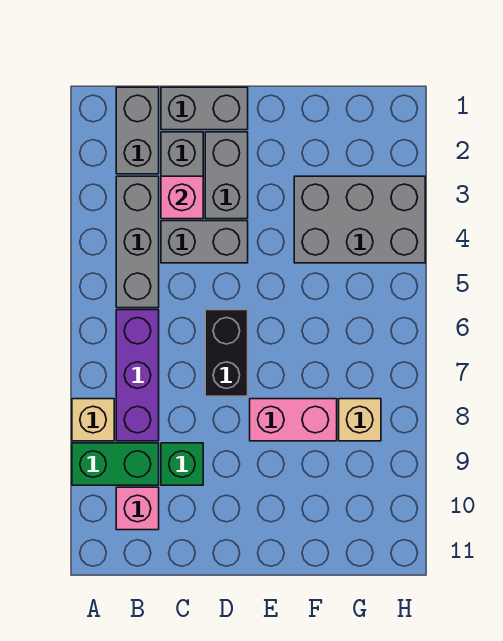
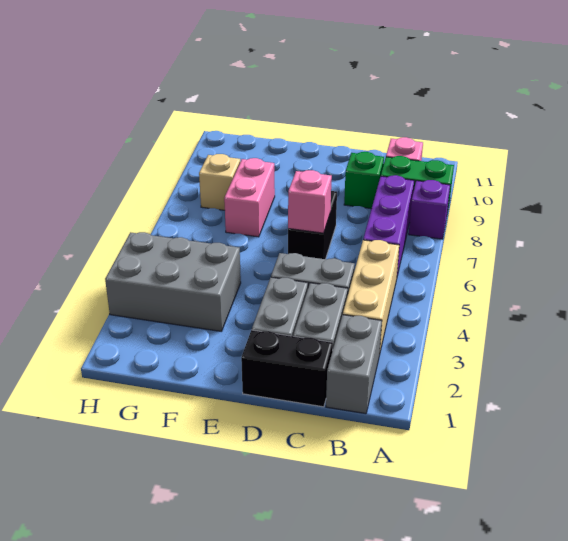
tan brick A8 level 1 -> purple brick A8 level 1
grey brick B3:B5 level 1 -> tan brick B3:B5 level 1
grey brick C1:D1 level 1 -> black brick C1:D1 level 1
pink brick C3 level 2 -> pink brick D6 level 2
pink brick E8:F8 level 1 -> pink brick F7:F8 level 1

